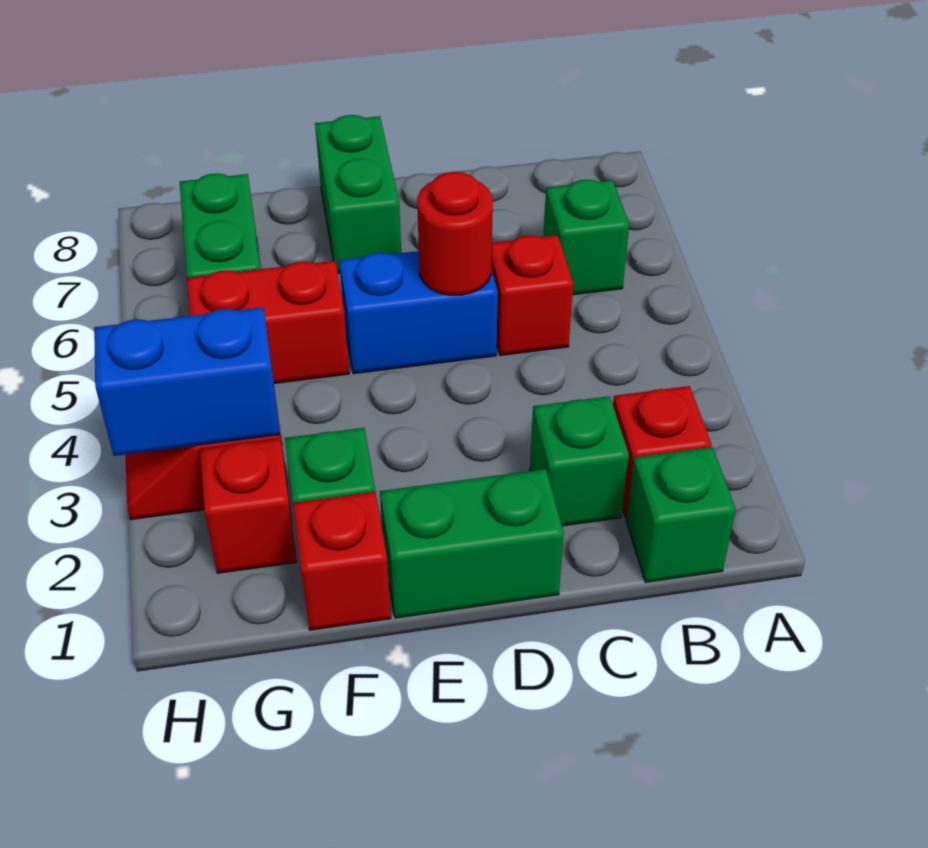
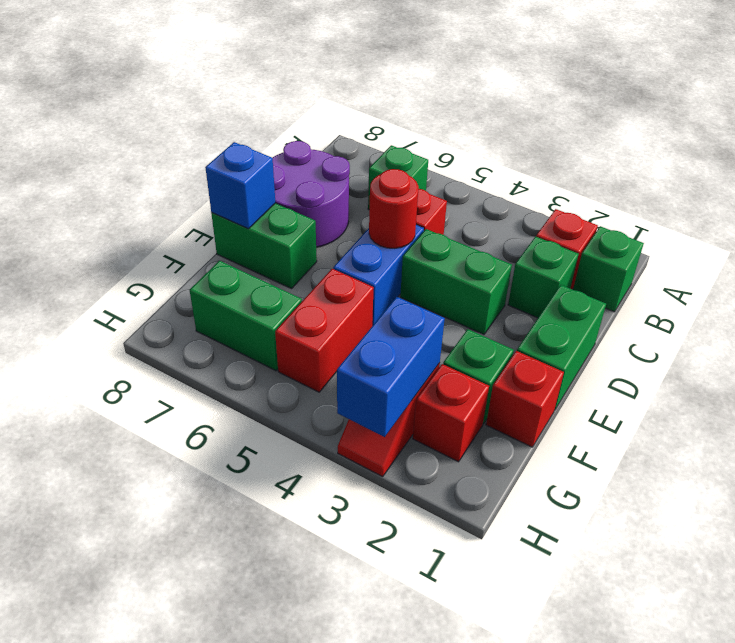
none -> purple round brick C7:D8 level 1
none -> green brick D3:D4 level 1
none -> blue brick E8 level 2

